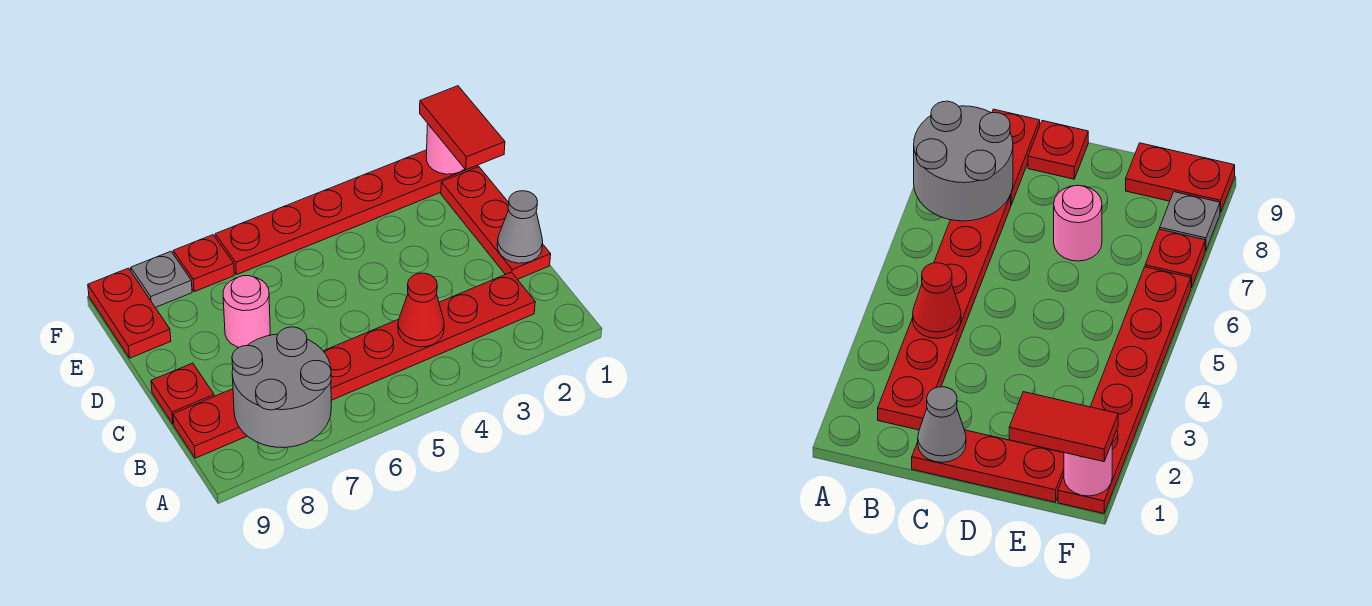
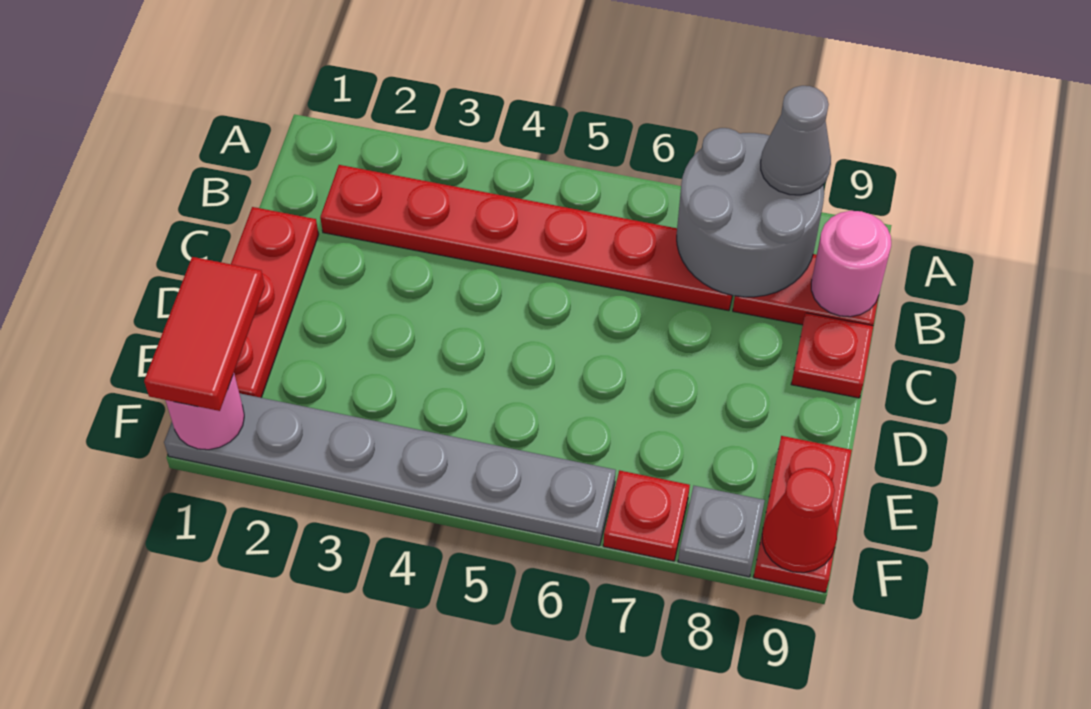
red cone B4 level 2 -> red cone F9 level 2
grey cone C1 level 2 -> grey cone A8 level 3
pink round brick D7 level 1 -> pink round brick B9 level 2
red plate F1:F6 level 1 -> grey plate F1:F6 level 1

